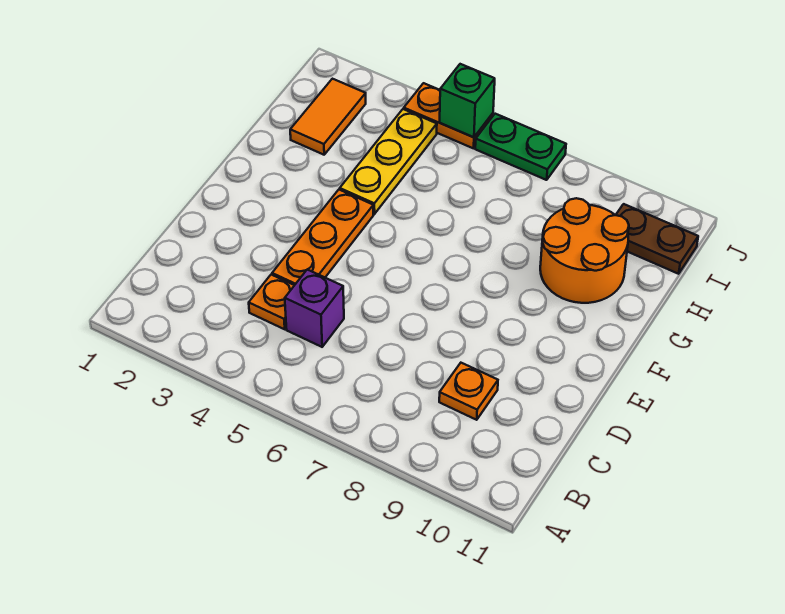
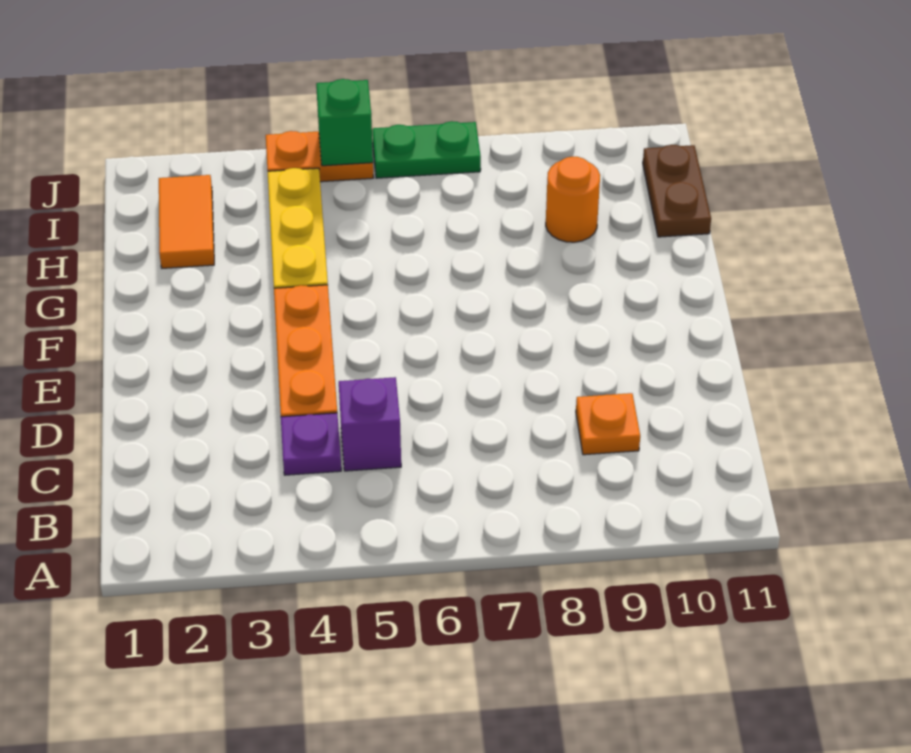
orange plate C4 level 1 -> purple plate C4 level 1
orange round brick G9:H10 level 1 -> orange round brick H9 level 1
brown plate I10:I11 level 1 -> brown plate H11:I11 level 1

